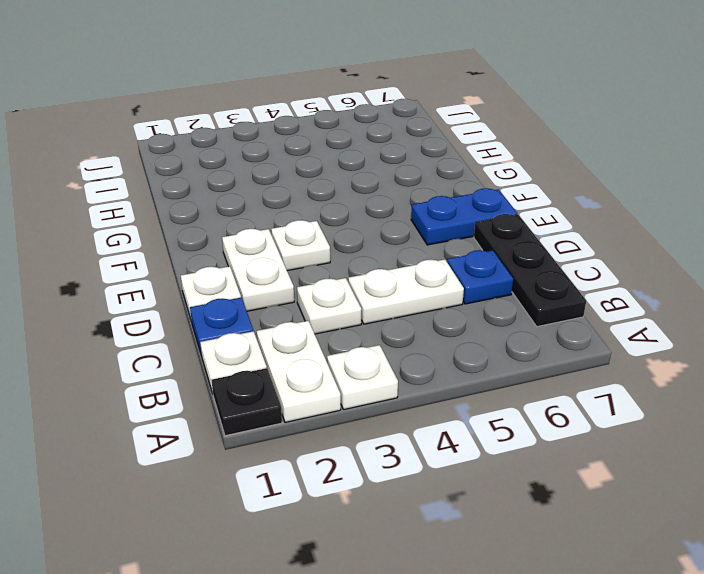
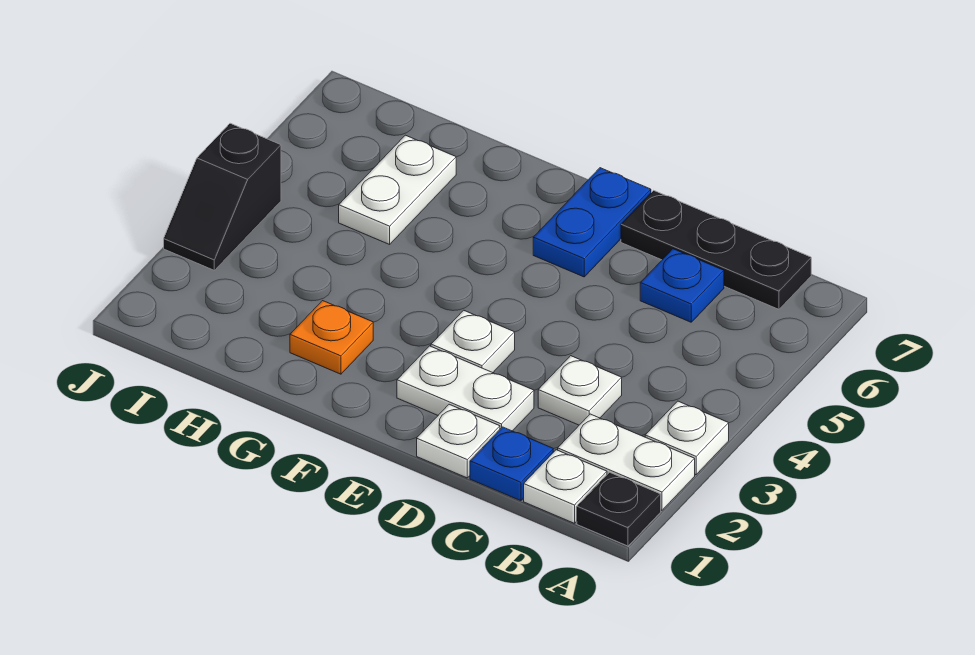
white plate C4:C5 level 1 -> white plate H5:H6 level 1
none -> orange plate G2 level 1
none -> black slope J3:J4 level 1 top 4

